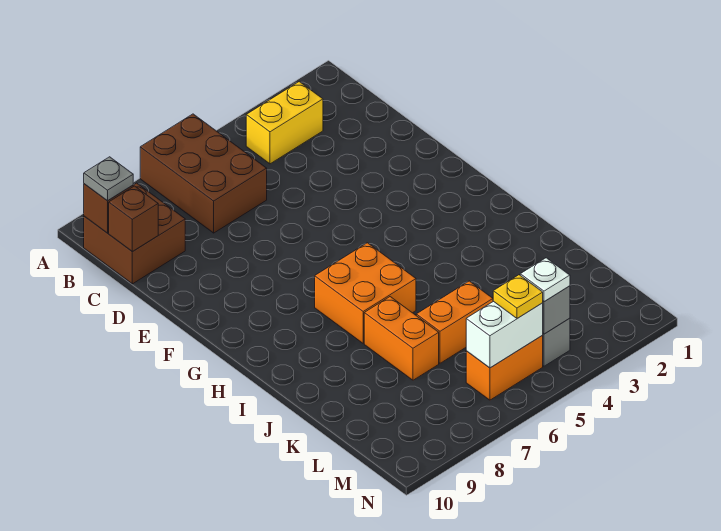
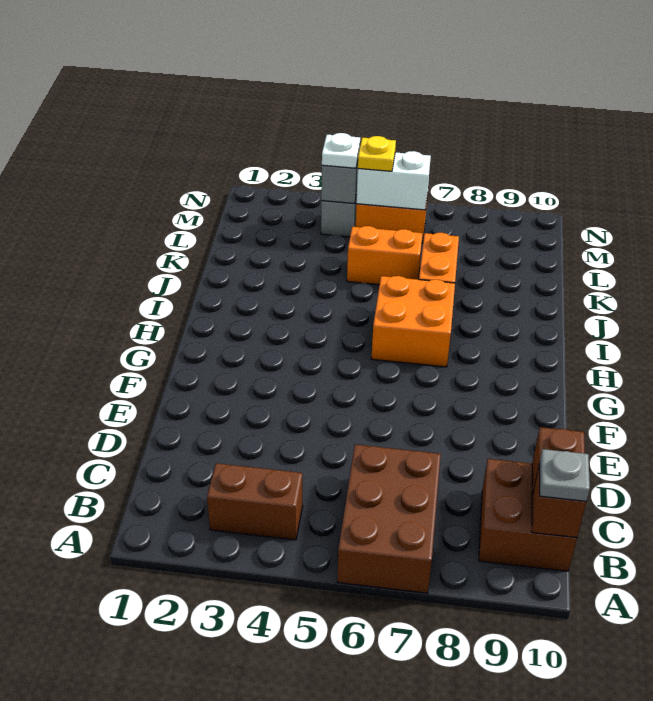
yellow brick B3:B4 level 1 -> brown brick B3:B4 level 1

